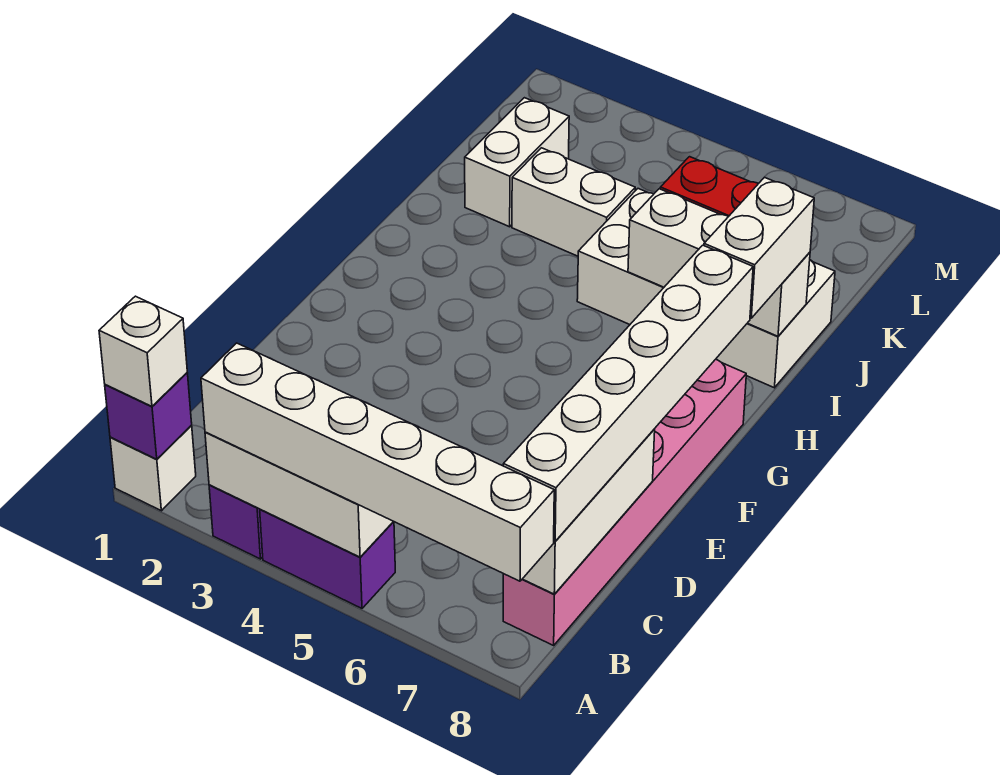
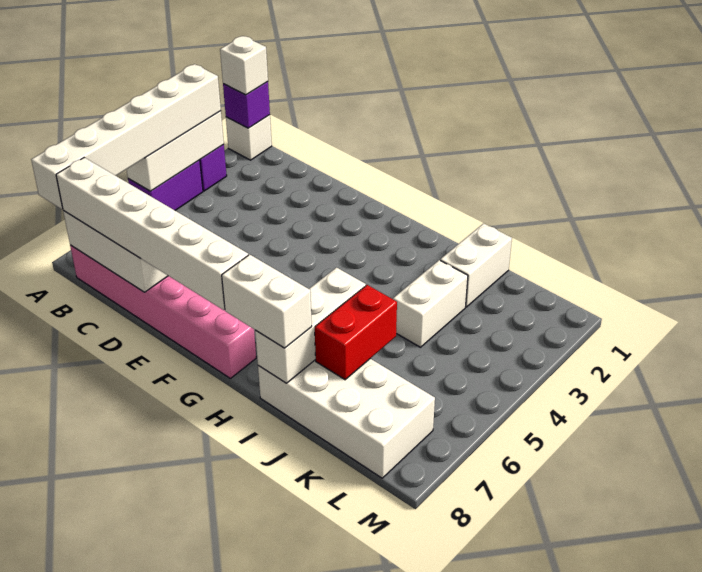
white brick I5:J8 level 1 -> white brick I7:L8 level 1
white brick J2:K2 level 1 -> white brick J1:J2 level 1

